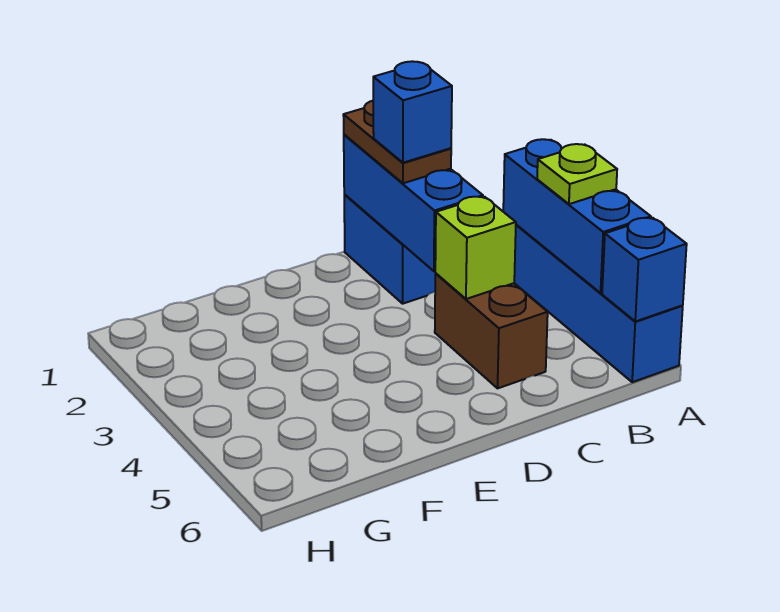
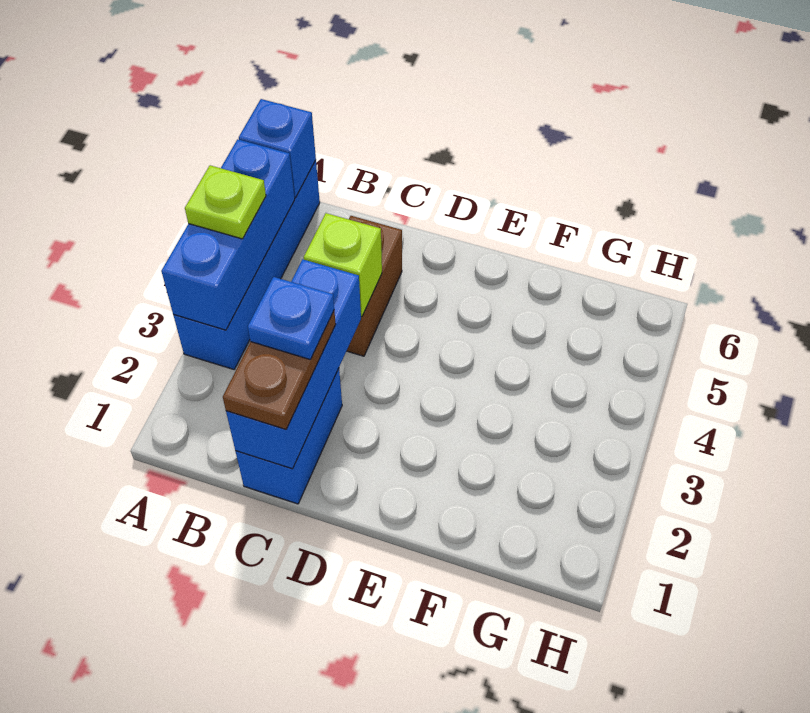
blue brick C2 level 4 -> blue plate C2 level 4

